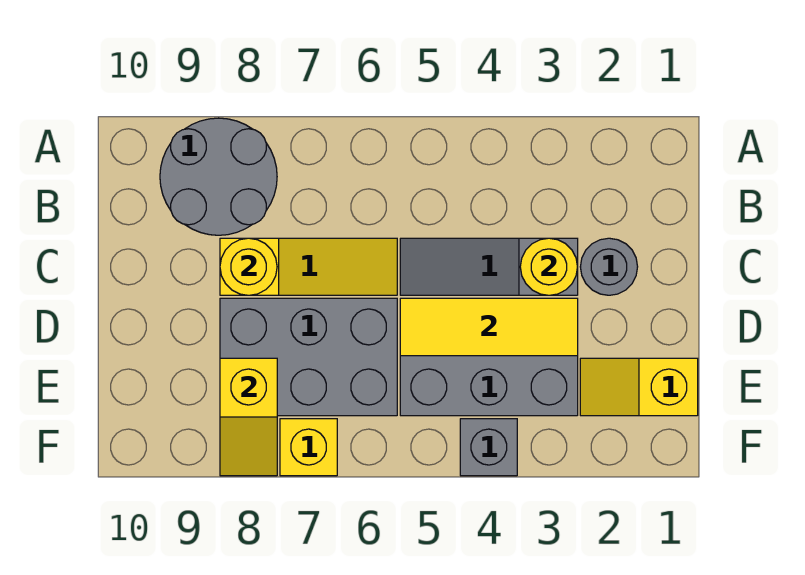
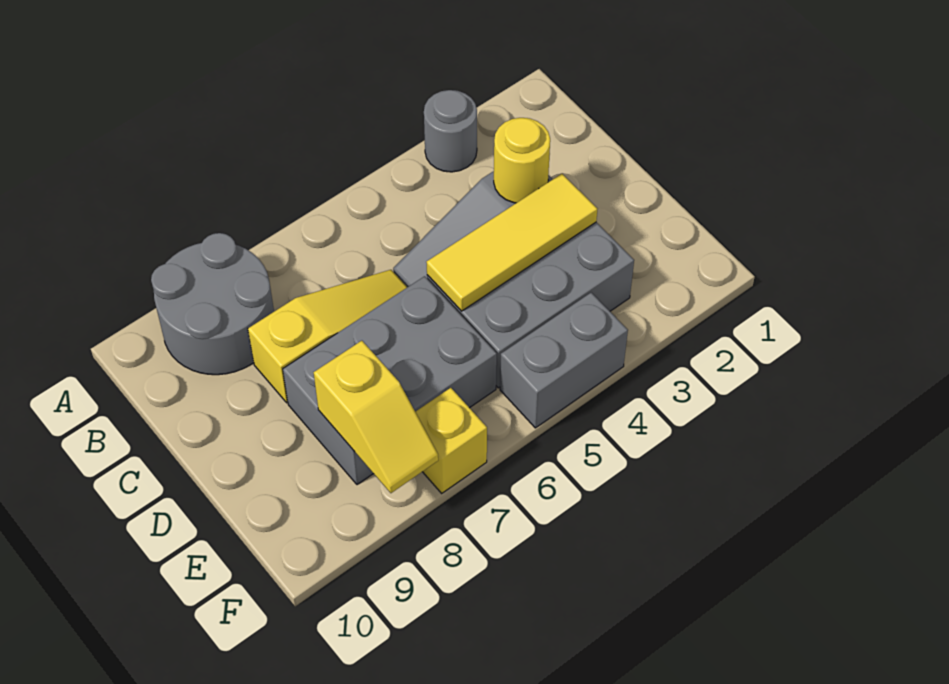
grey round brick C2 level 1 -> grey round brick A3 level 1
yellow round brick C8 level 2 -> none
yellow slope E1:E2 level 1 top 1 -> none
grey brick F4 level 1 -> grey brick F4:F5 level 1

